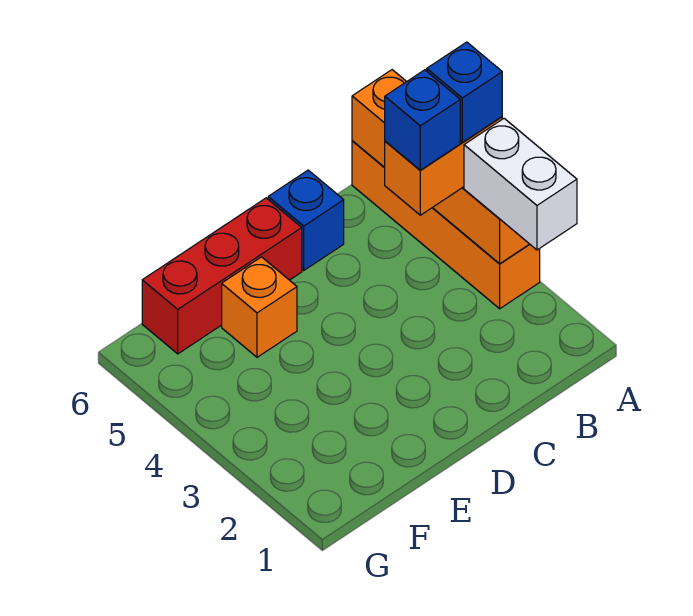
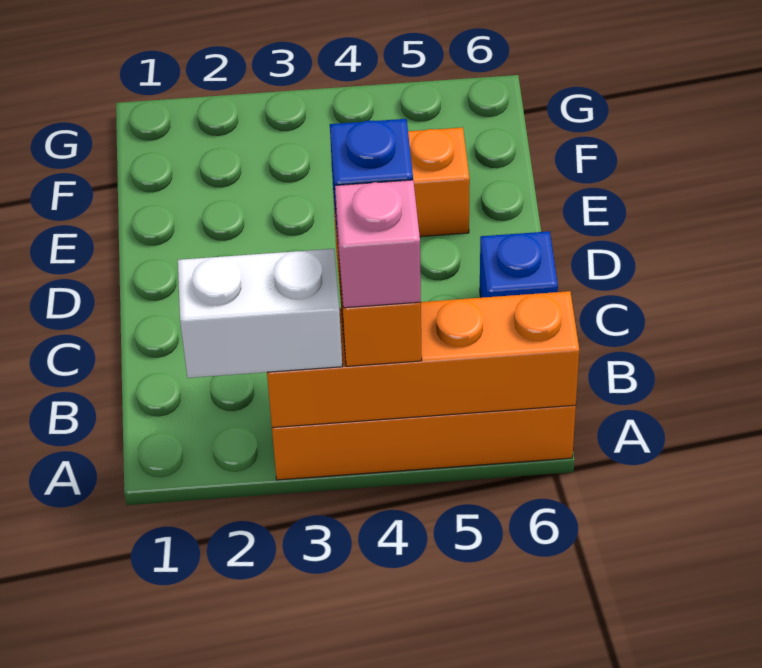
blue brick A4 level 4 -> pink brick A4 level 4
red brick D6:F6 level 1 -> none

